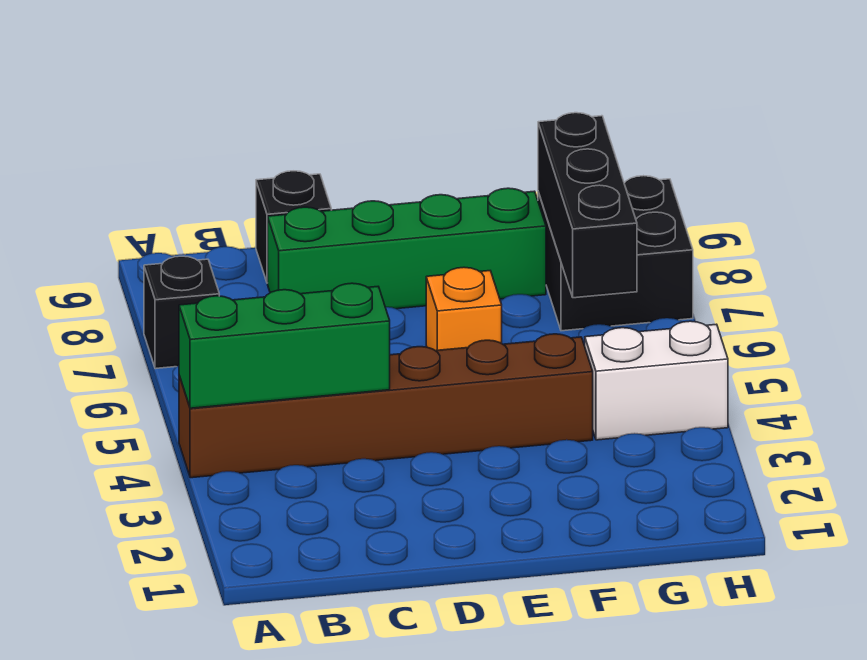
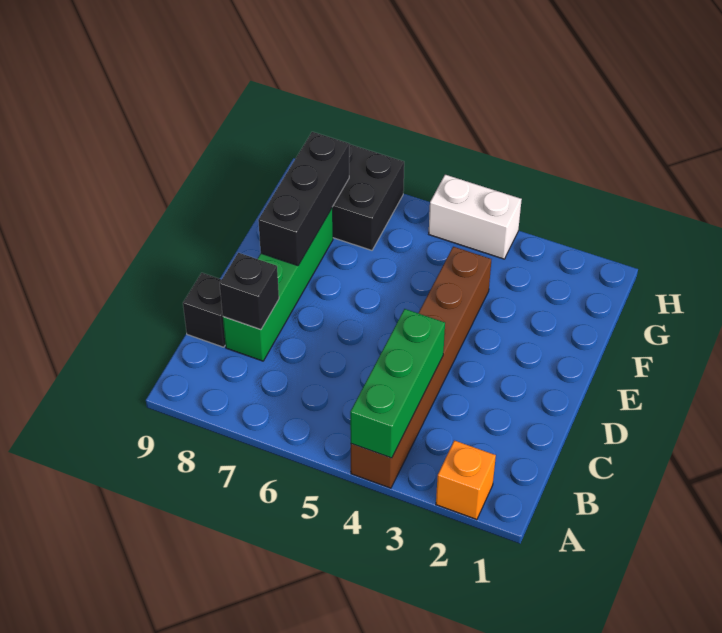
black brick A7 level 1 -> black brick C8 level 2
orange brick E6 level 1 -> orange brick A2 level 1
white brick G4:H4 level 1 -> white brick H4:H5 level 1
black brick G6:G8 level 2 -> black brick E8:G8 level 2

